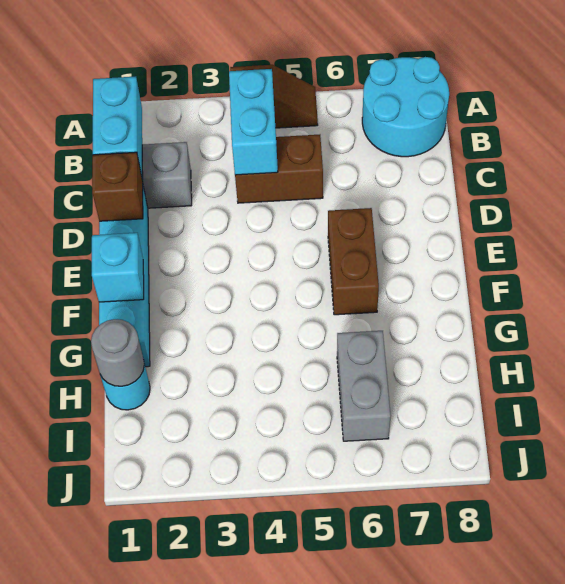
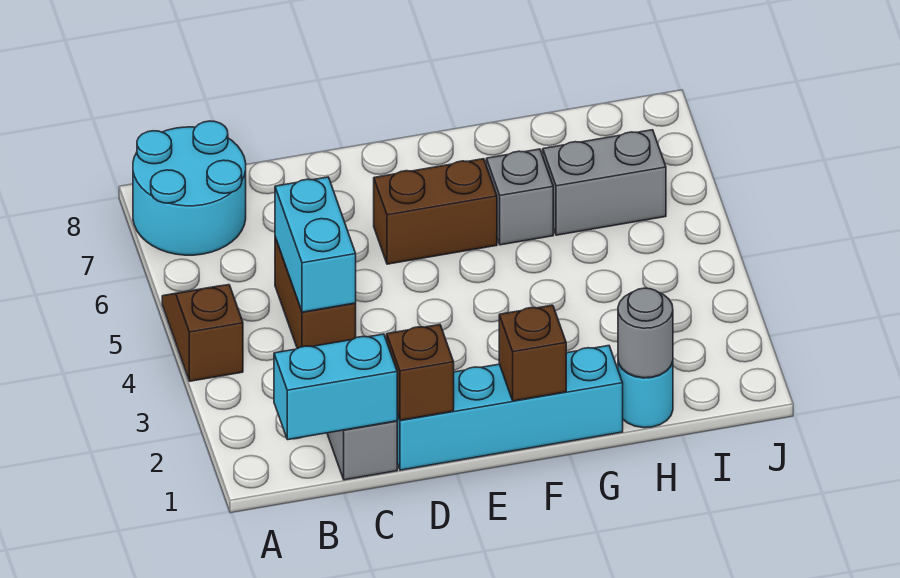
cyan brick B4:C4 level 2 -> cyan brick C4:C5 level 2
cyan brick F1 level 2 -> brown brick F1 level 2
none -> grey brick G6 level 1

